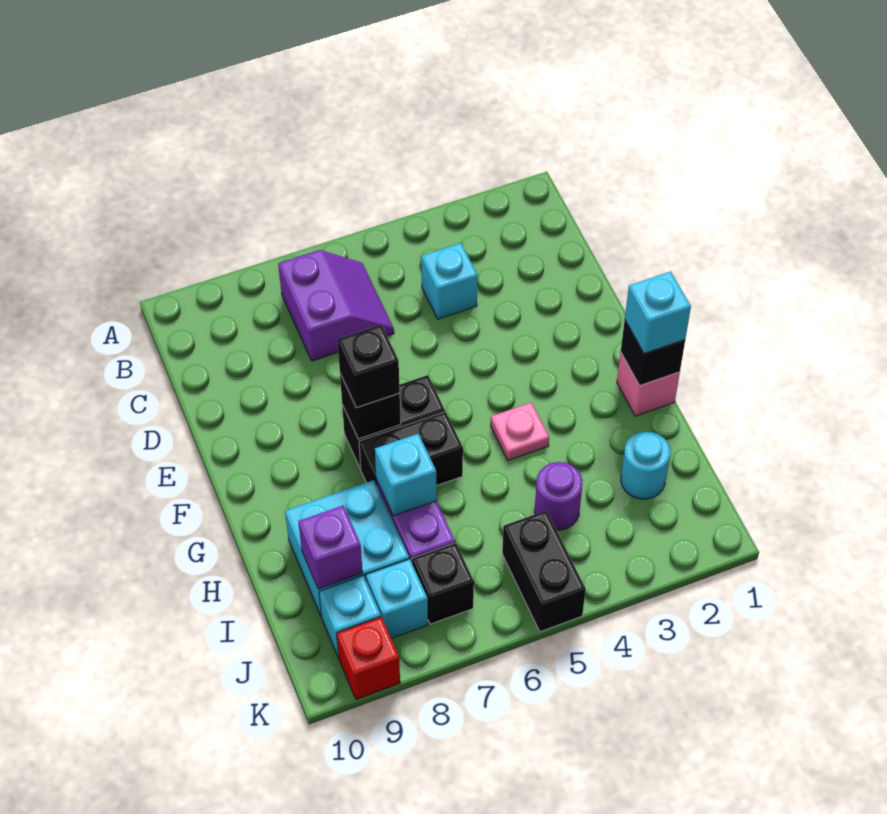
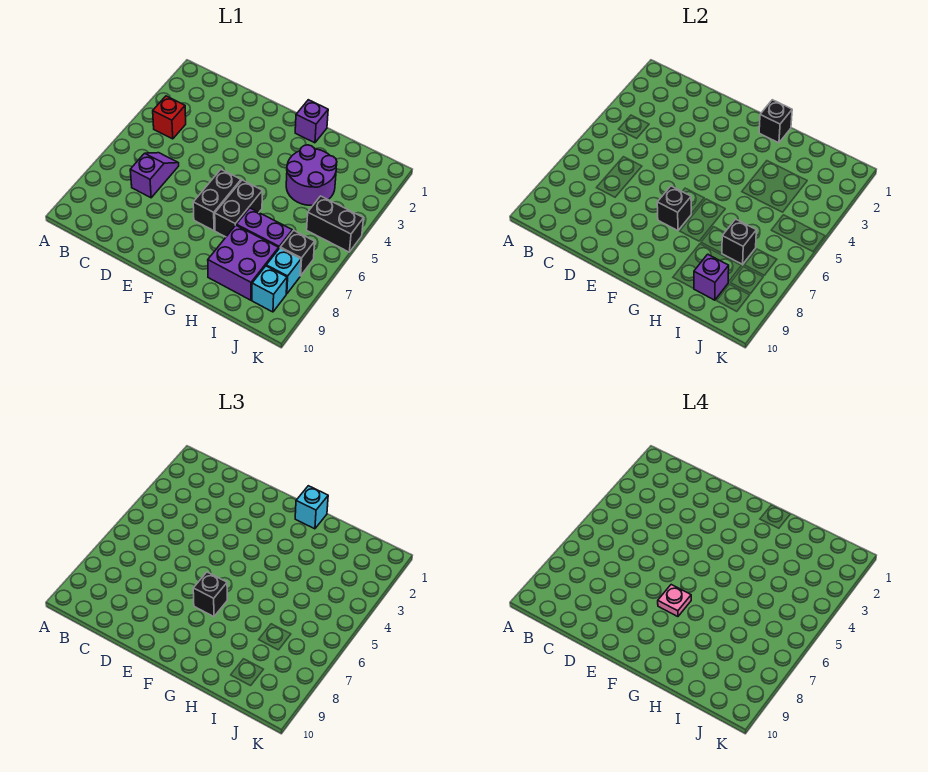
purple slope B6:C7 level 1 top 7 -> purple slope C6:C7 level 1 top 7
cyan brick C4 level 1 -> none
pink brick G1 level 1 -> purple brick G1 level 1
pink plate G4 level 1 -> pink plate F7 level 4
cyan brick H7 level 2 -> none
cyan brick H8:I9 level 1 -> purple brick H8:I9 level 1
cyan round brick I2 level 1 -> none
purple round brick I4 level 1 -> purple round brick H3:I4 level 1
none -> black brick I7 level 2
red brick K9 level 1 -> red brick B4 level 1

